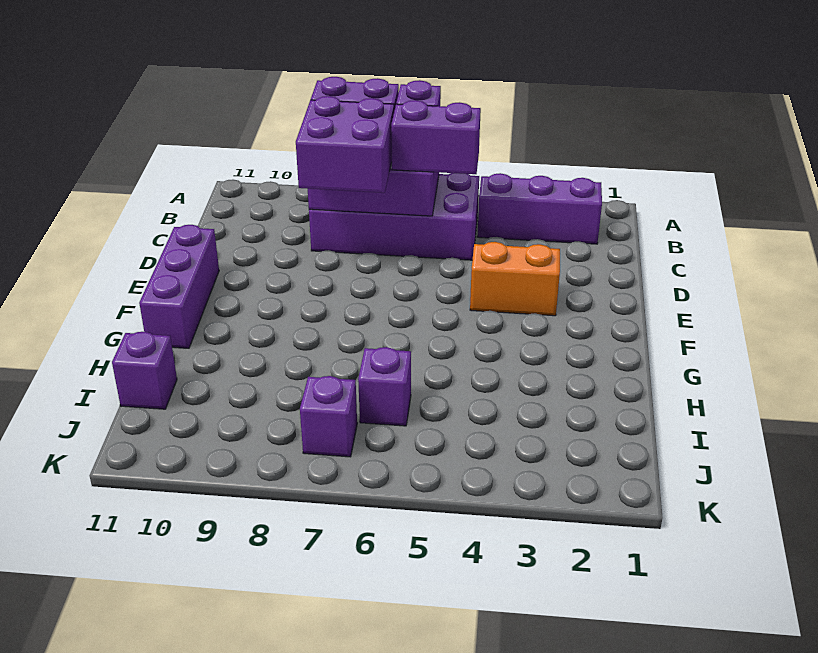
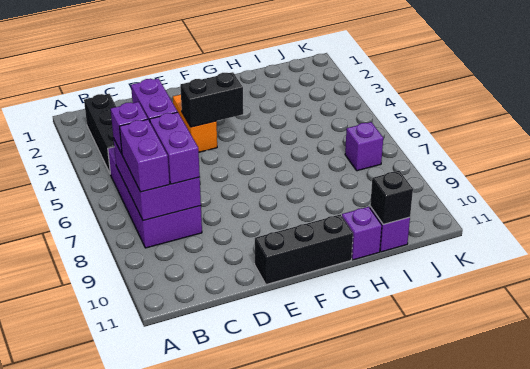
purple brick B2:B4 level 1 -> black brick B2:B4 level 1
purple brick C7:D8 level 3 -> purple brick C7:C8 level 3
none -> black brick E4:F4 level 2
purple brick E11:G11 level 1 -> black brick E11:G11 level 1
purple brick I6 level 1 -> purple brick H11 level 1
none -> black brick I11 level 2

